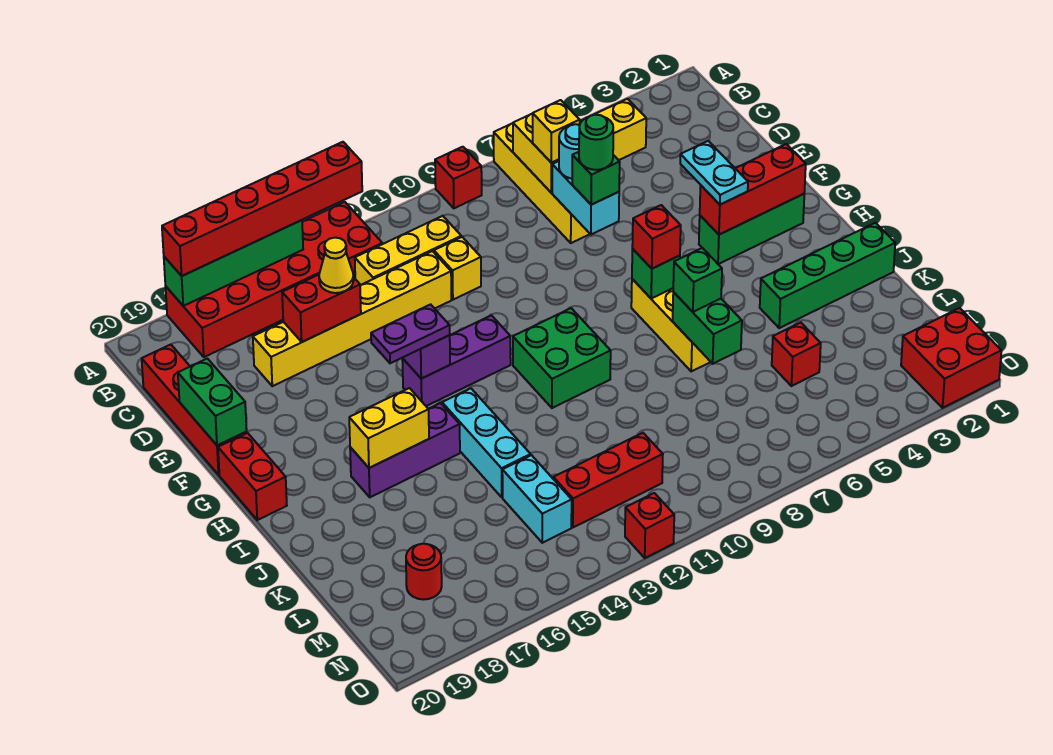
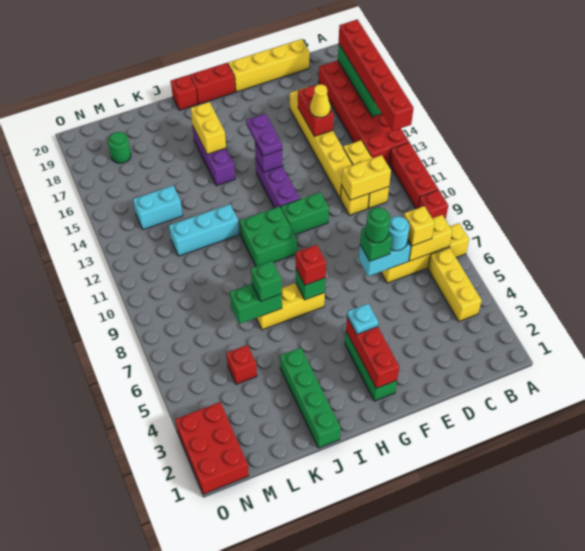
none -> yellow brick C11:D11 level 2
red brick C20:F20 level 1 -> yellow brick C20:F20 level 1
green brick E20:F20 level 2 -> green brick F11:G11 level 1
cyan plate F4:G4 level 3 -> cyan plate G4 level 3
cyan brick I14:K14 level 1 -> cyan brick J12:L12 level 1
red brick M11:M13 level 1 -> red brick A10:A12 level 1
red round brick M18 level 1 -> green round brick M18 level 1
red brick N1:O2 level 1 -> red brick N1:O3 level 1
red brick O12 level 1 -> red brick I20 level 1

